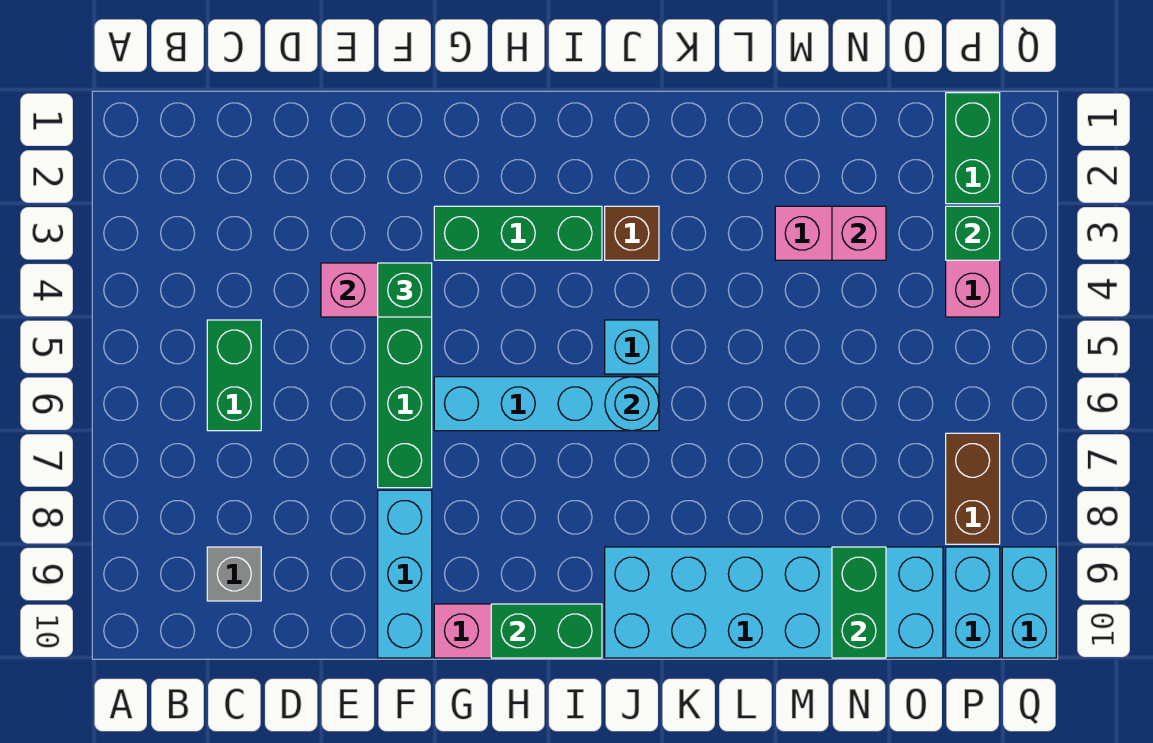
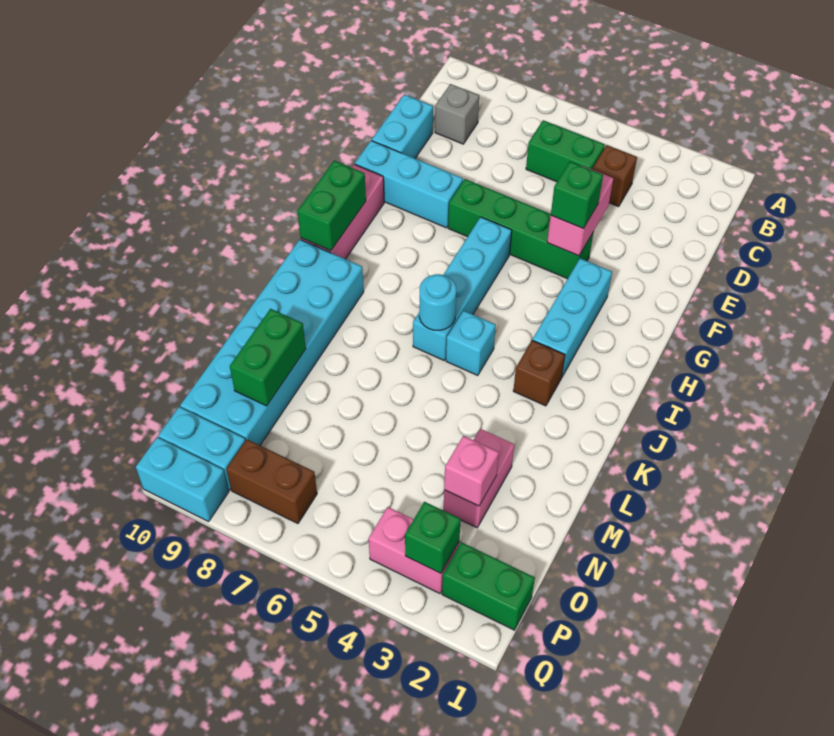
none -> brown brick C4 level 1
none -> cyan brick D10:E10 level 1
green brick G3:I3 level 1 -> cyan brick G3:I3 level 1
green brick N9:N10 level 2 -> green brick M9:N9 level 2

